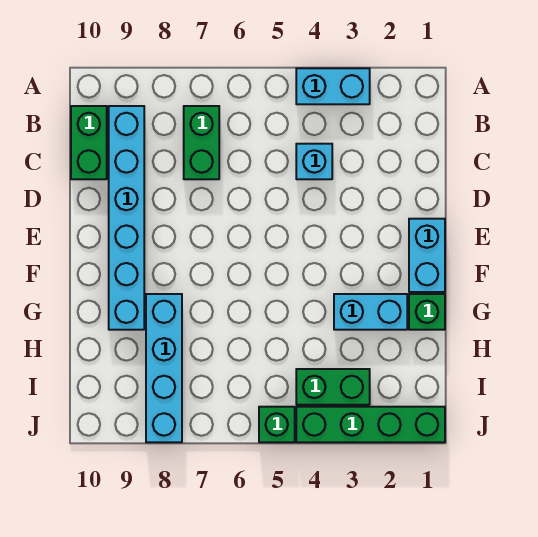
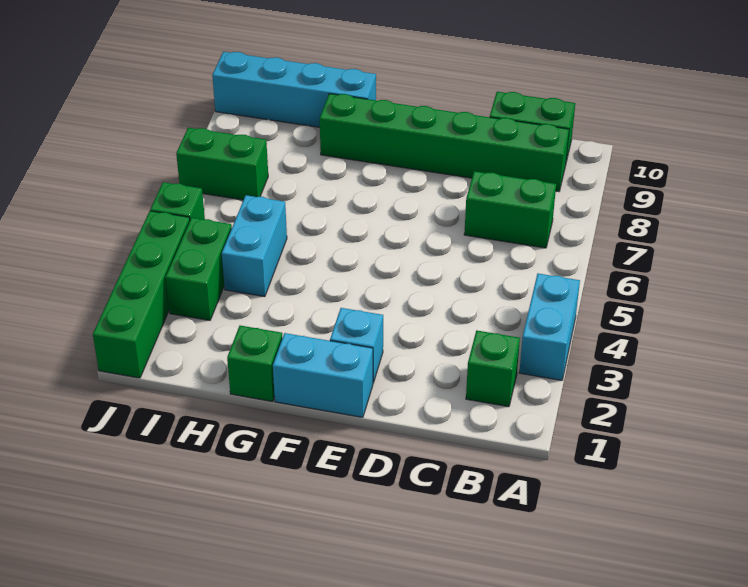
none -> green brick B2 level 1
cyan brick B9:G9 level 1 -> green brick B9:G9 level 1
cyan brick C4 level 1 -> cyan brick E2 level 1
cyan brick G2:G3 level 1 -> cyan brick H4:H5 level 1
cyan brick G8:J8 level 1 -> cyan brick G10:J10 level 1
none -> green brick I7:J7 level 1

